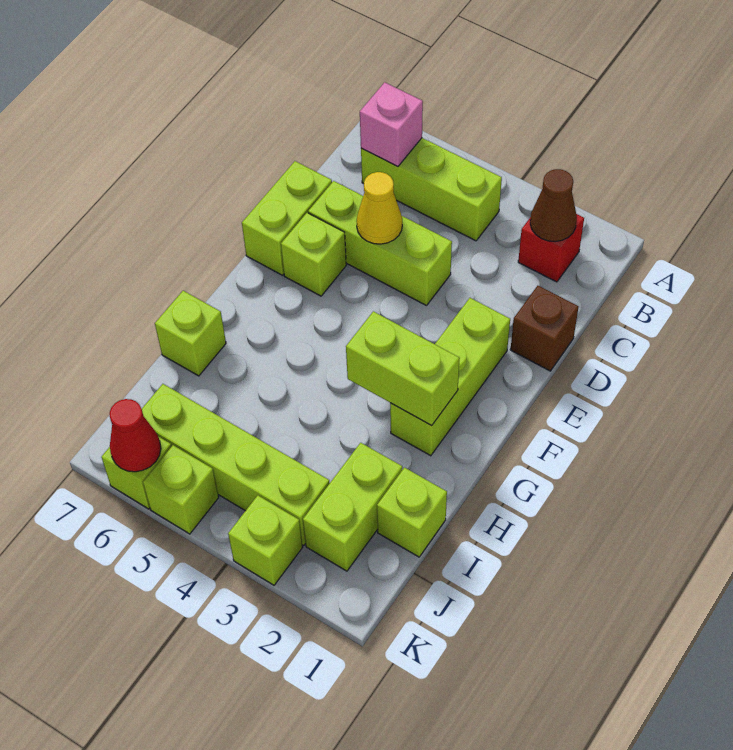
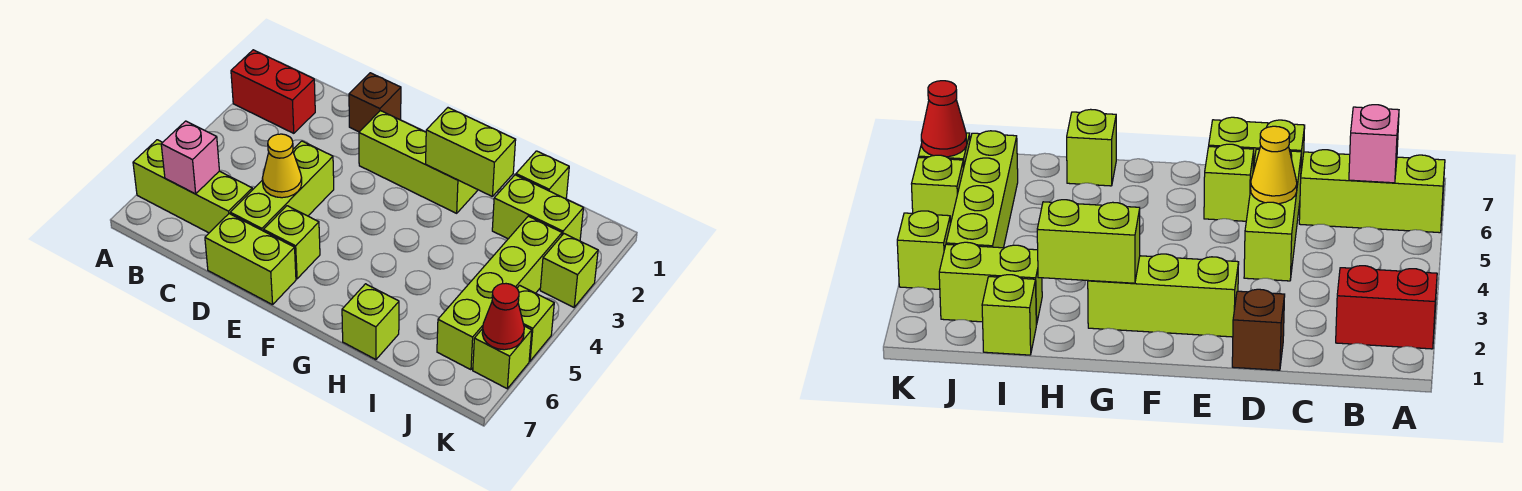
red brick B2 level 1 -> red brick A2:B2 level 1
brown cone B2 level 2 -> none
lime brick B4:B6 level 1 -> lime brick A6:C6 level 1
lime brick G2:G3 level 2 -> lime brick G2:H2 level 2

